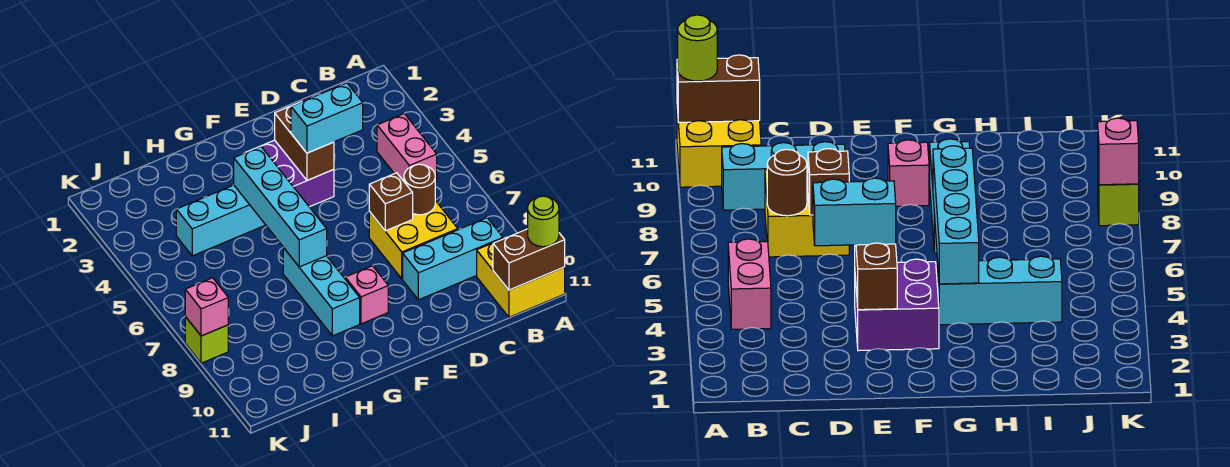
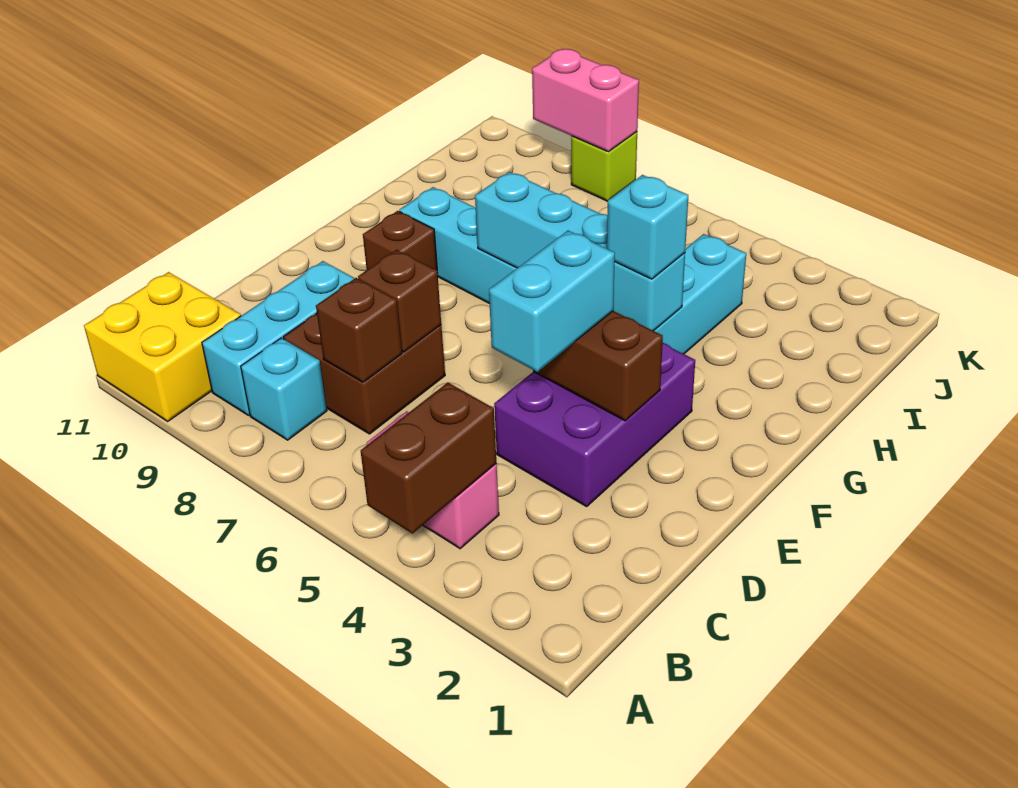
brown brick A11:B11 level 2 -> brown brick A4:B4 level 2
lime round brick A11 level 3 -> none
none -> cyan brick B8 level 1
yellow brick C7:D8 level 1 -> brown brick C7:D8 level 1
brown round brick C7 level 2 -> brown brick C7 level 2
purple brick E3:F4 level 1 -> purple brick D3:F4 level 1
pink brick F9 level 1 -> brown brick F9 level 1
none -> cyan brick G4 level 3
pink brick K8 level 2 -> pink brick K8:K9 level 2

